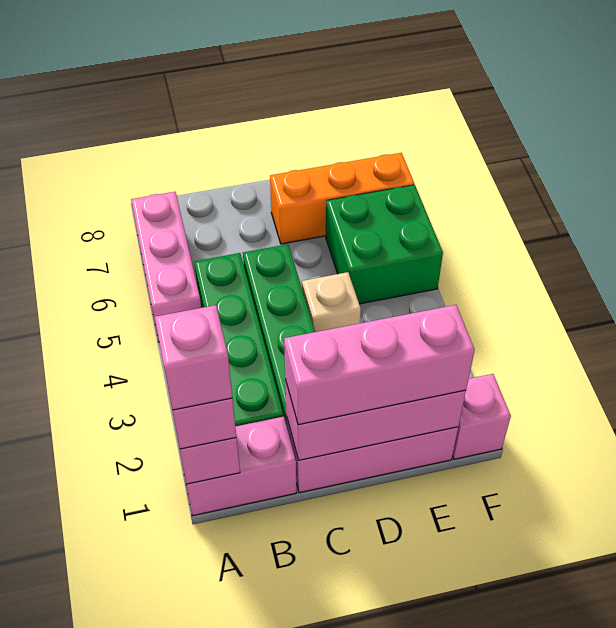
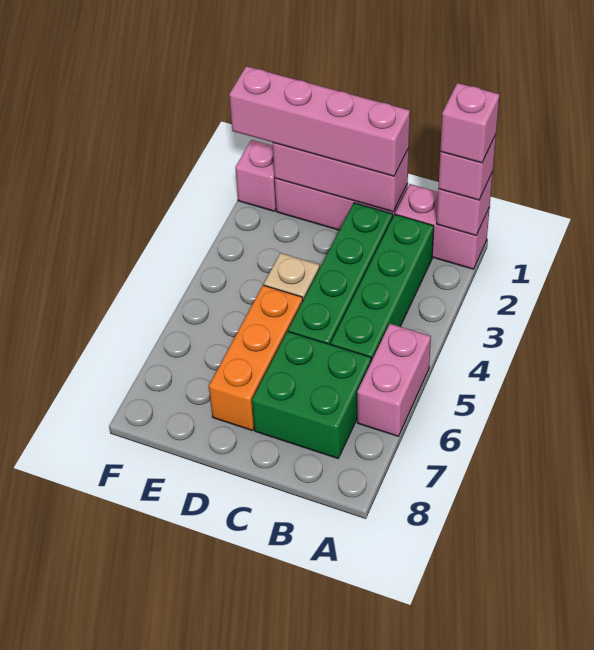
pink brick A5:A7 level 1 -> pink brick A5:A6 level 1
pink brick C1:E1 level 3 -> pink brick C1:F1 level 3
orange brick D7:F7 level 1 -> orange brick D5:D7 level 1
green brick E5:F6 level 1 -> green brick B6:C7 level 1

